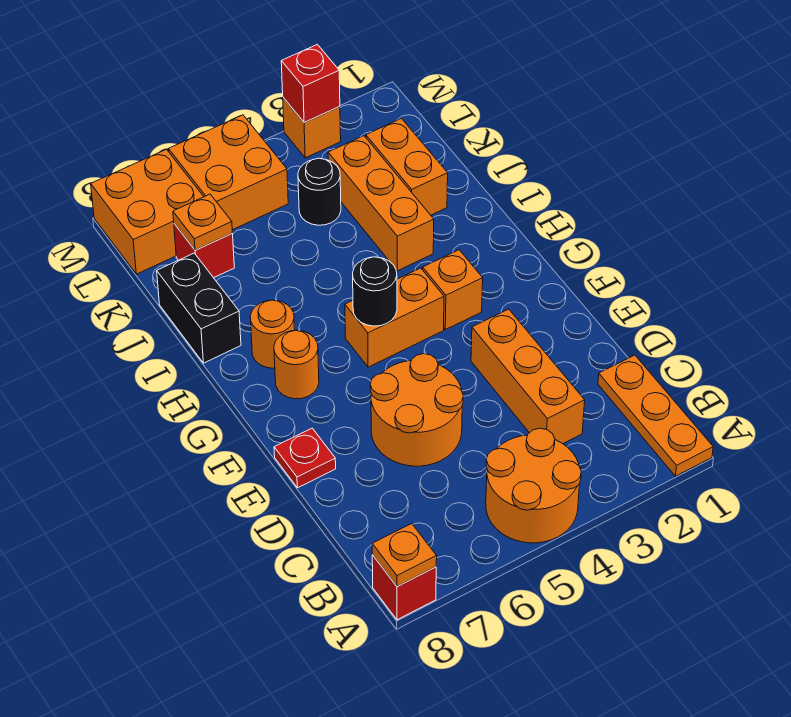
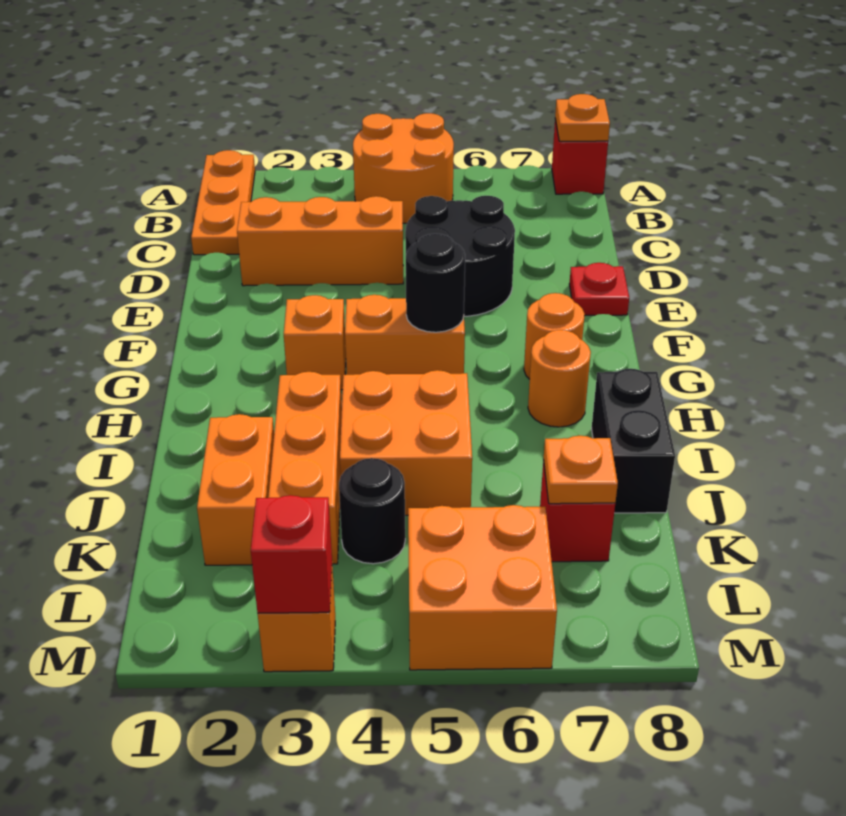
orange brick C3:E3 level 1 -> orange brick D2:D4 level 1
orange round brick D5:E6 level 1 -> black round brick D5:E6 level 1
orange brick L7:M8 level 1 -> orange brick I4:J5 level 1

